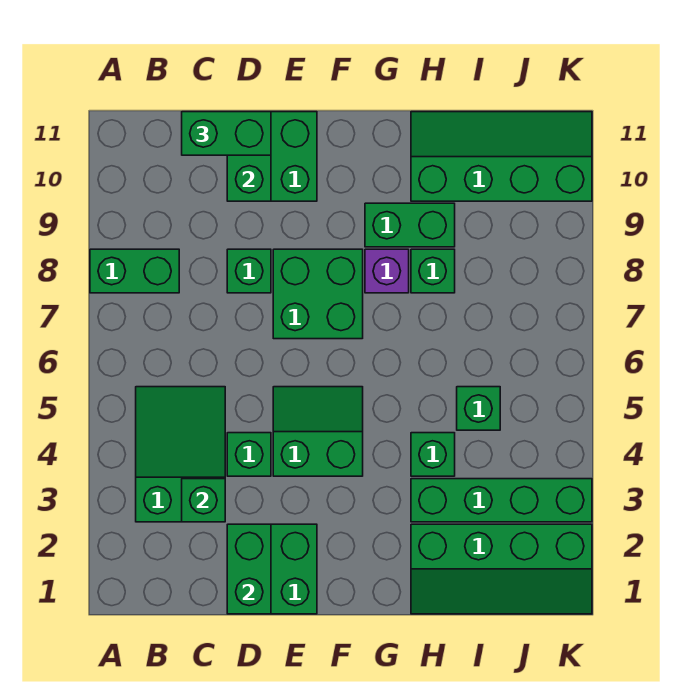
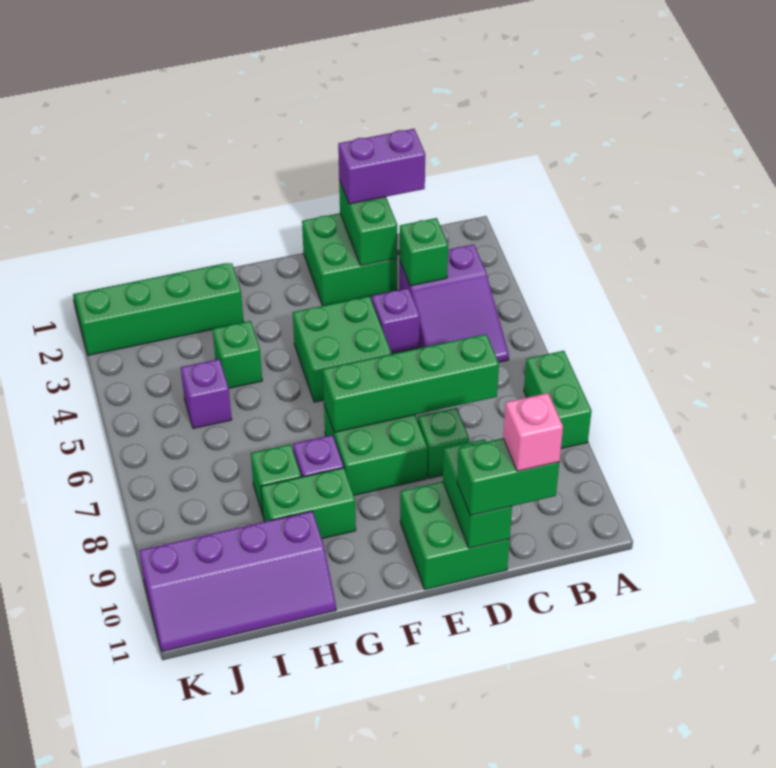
green brick A8:B8 level 1 -> green brick A7:A8 level 1
green slope B3:C5 level 1 top 3 -> purple slope B3:C5 level 1 top 3
none -> purple brick C1:D1 level 3
none -> pink brick C11 level 4
green brick D4 level 1 -> purple brick D4 level 1
green slope E4:F5 level 1 top 4 -> green brick E4:F5 level 1
green brick H3:K3 level 1 -> green brick C7:F7 level 2
green slope H10:K11 level 1 top 10 -> purple slope H10:K11 level 1 top 10
green brick I5 level 1 -> purple brick I5 level 1

